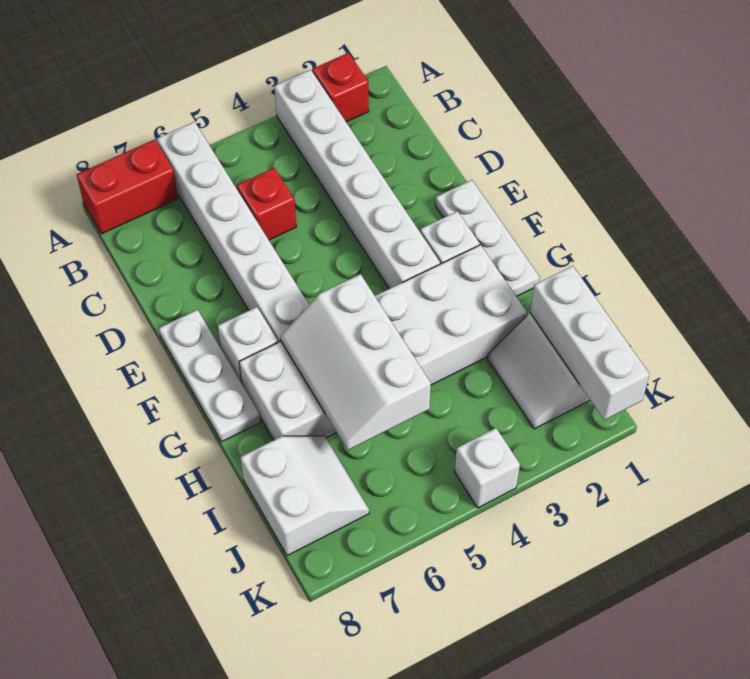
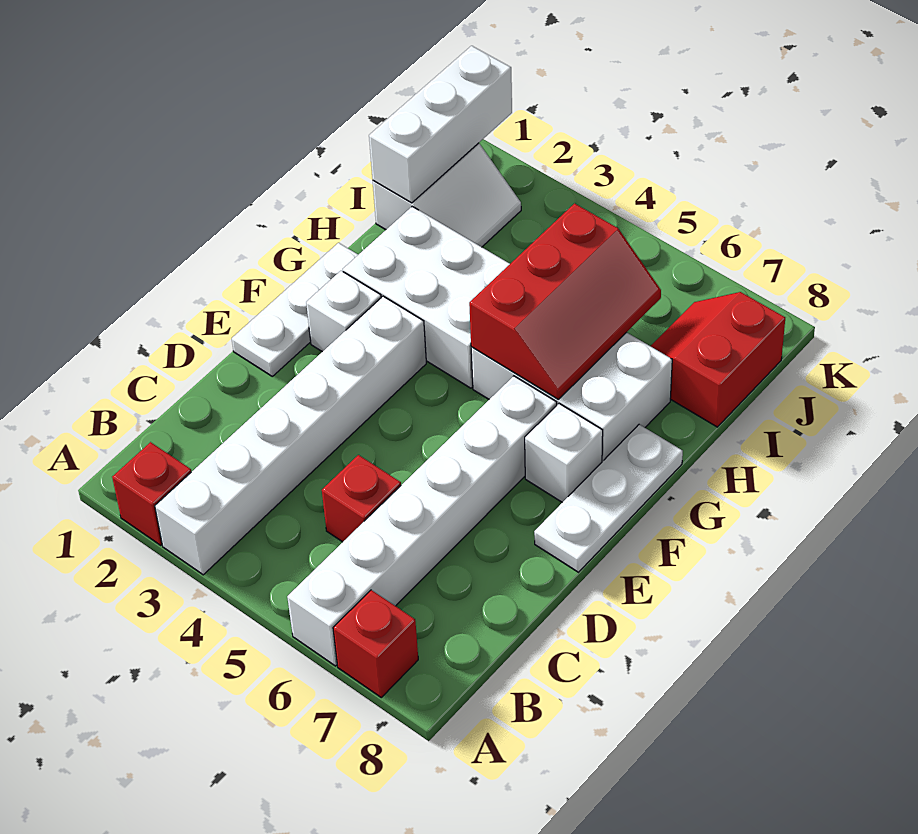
red brick A7:A8 level 1 -> red brick A7 level 1
white slope G5:I6 level 2 top 5 -> red slope G5:I6 level 2 top 5
white slope I7:J8 level 1 top 8 -> red slope I7:J8 level 1 top 8
white brick K4 level 1 -> none

